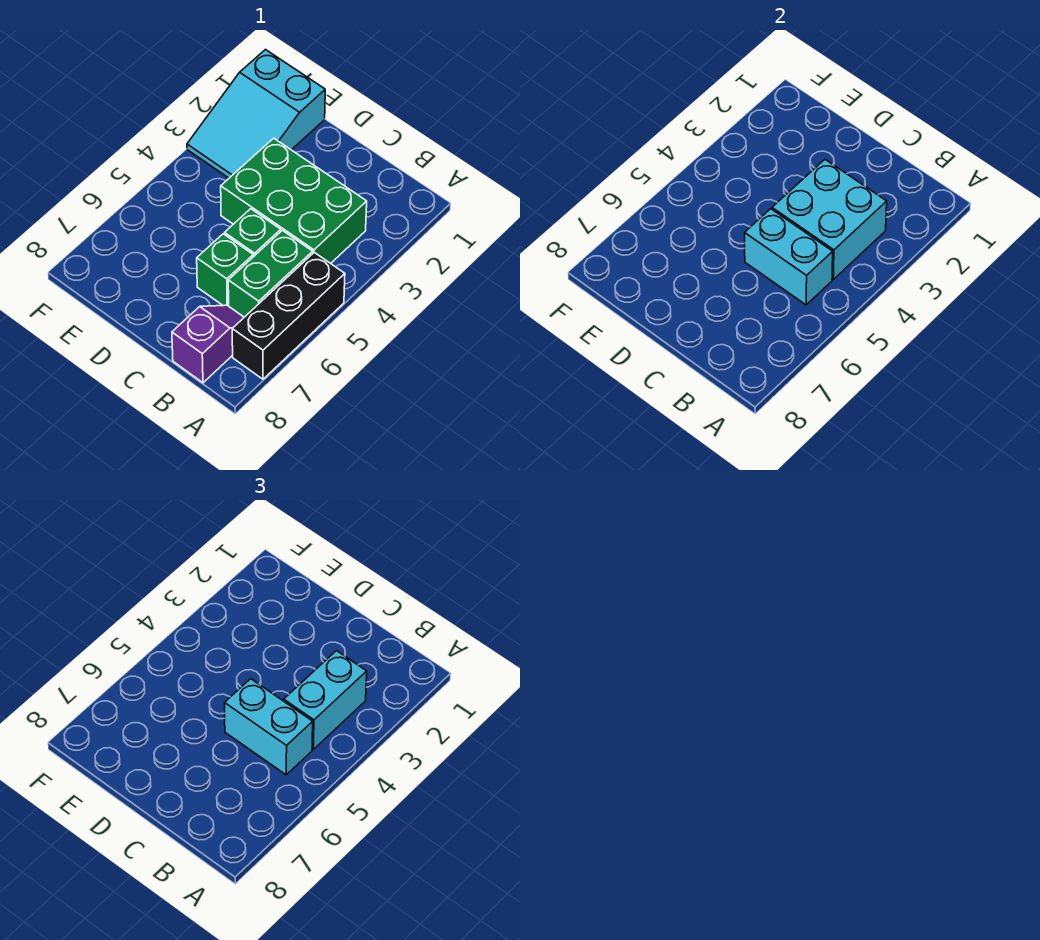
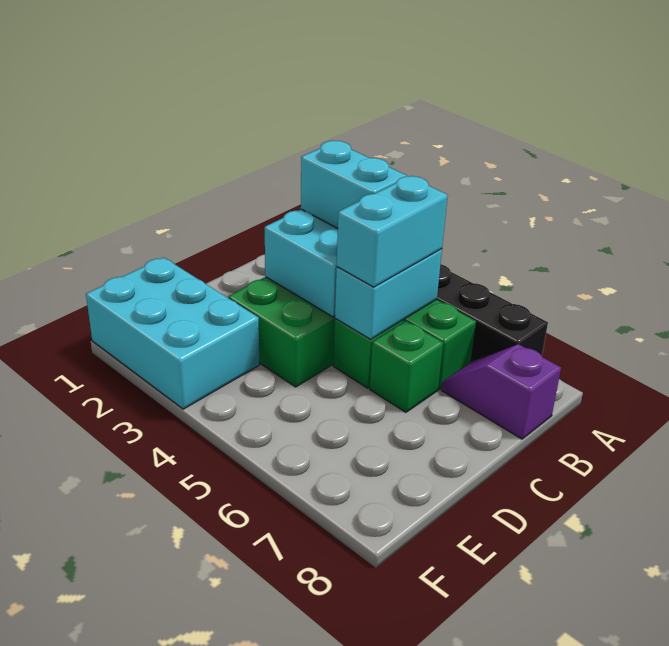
cyan slope E1:F3 level 1 top 1 -> cyan brick E1:F3 level 1

